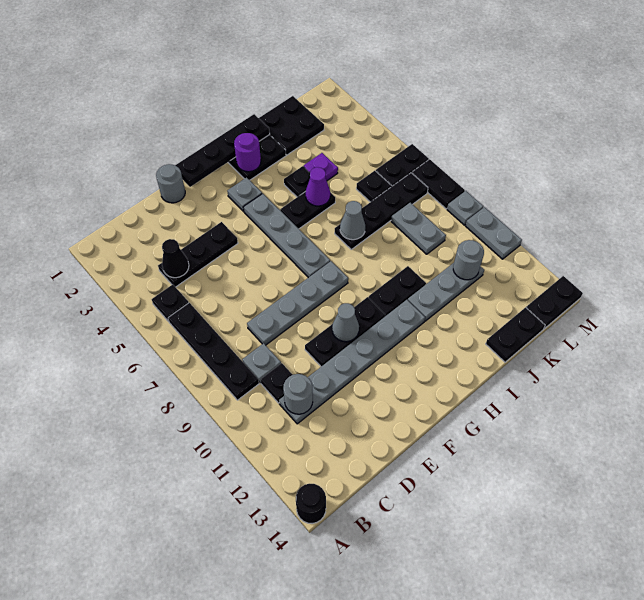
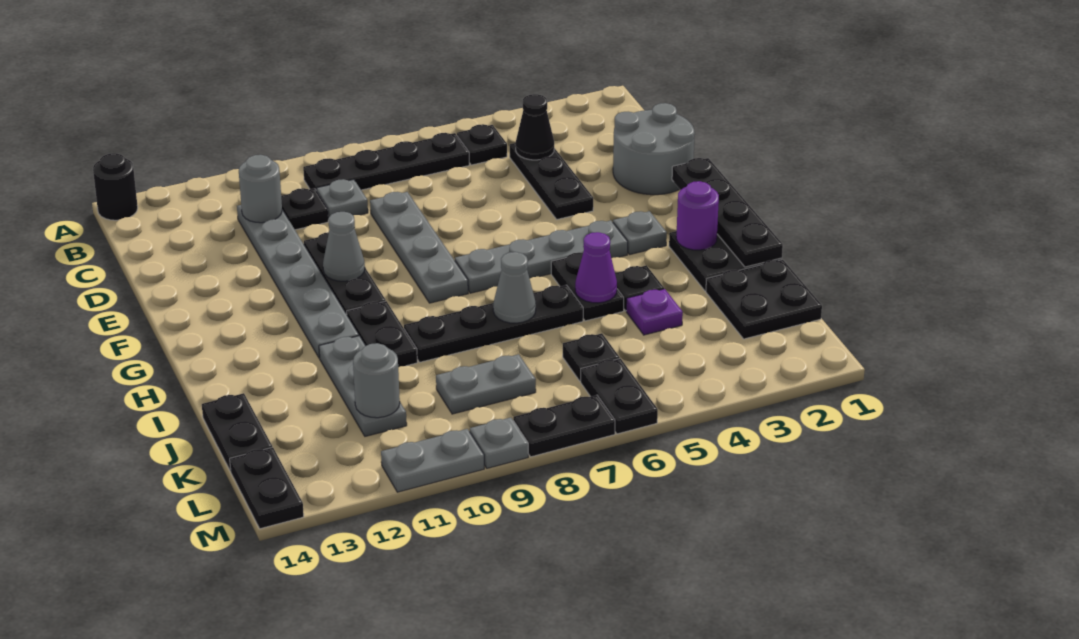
grey round brick E1 level 1 -> grey round brick D1:E2 level 1
black plate I7:L7 level 1 -> black plate I6:I9 level 1

